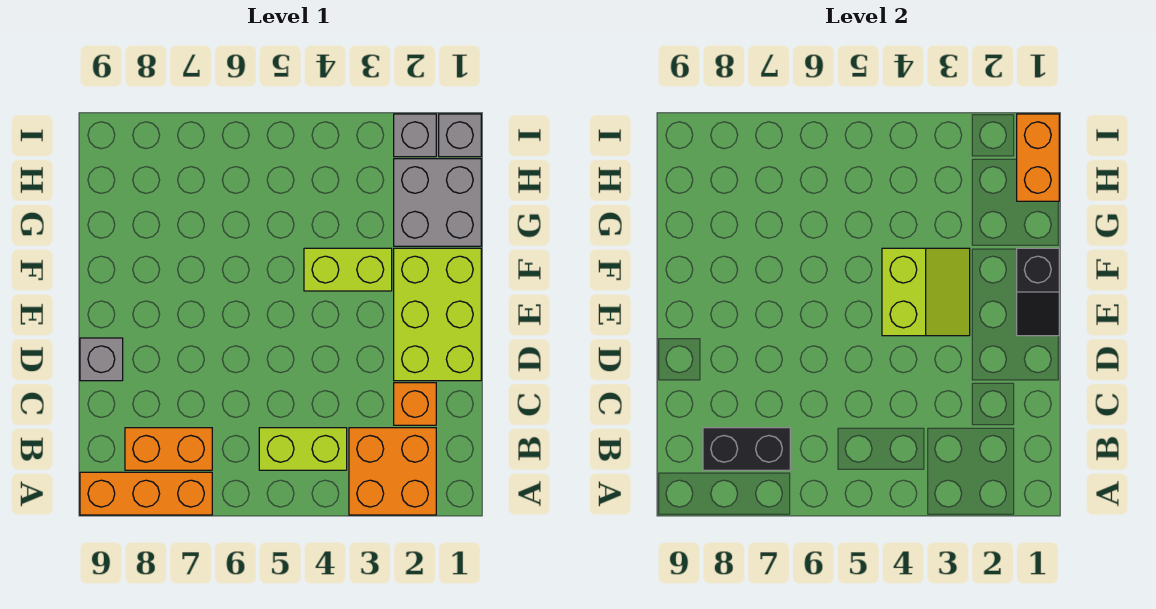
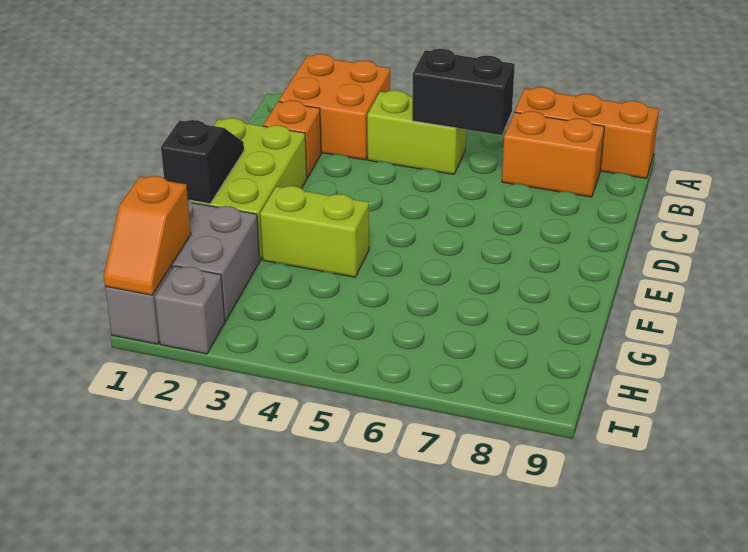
black brick B7:B8 level 2 -> black brick B5:B6 level 2
grey brick D9 level 1 -> none
lime slope E3:F4 level 2 top 4 -> none
orange brick H1:I1 level 2 -> orange slope H1:I1 level 2 top H

